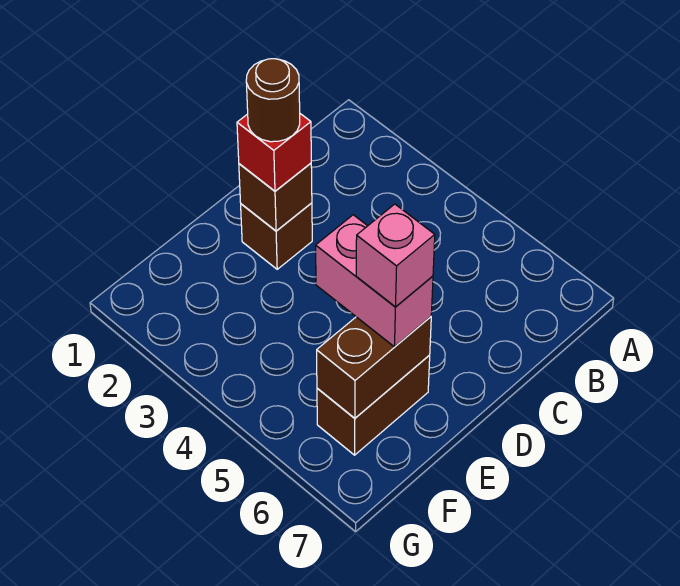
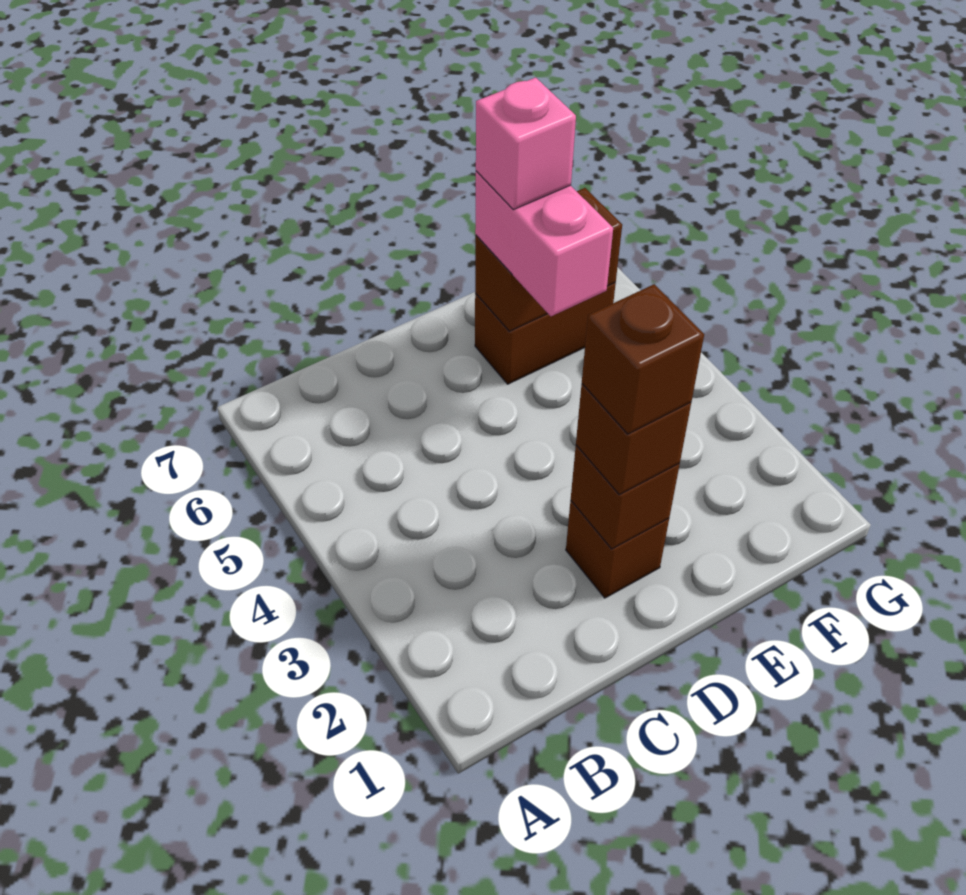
red brick D2 level 3 -> brown brick D2 level 3
brown round brick D2 level 4 -> brown brick D2 level 4

